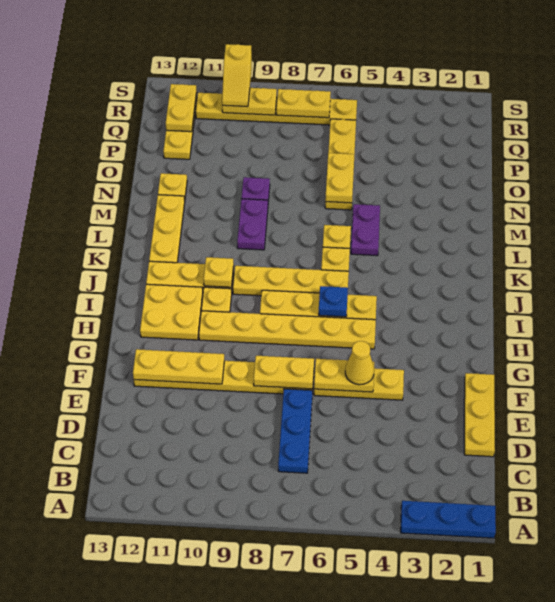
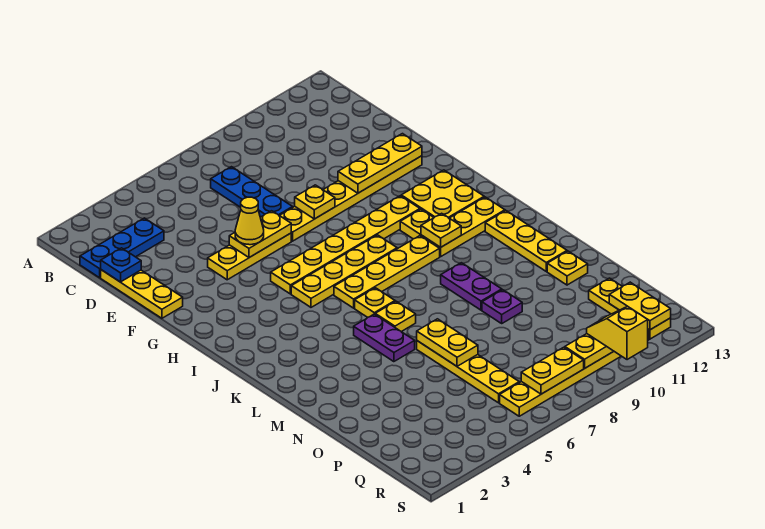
blue plate A1:A3 level 1 -> blue plate C1:C3 level 1
yellow plate F7:F8 level 2 -> yellow plate F8 level 2
blue plate I6 level 2 -> blue plate D1 level 2

